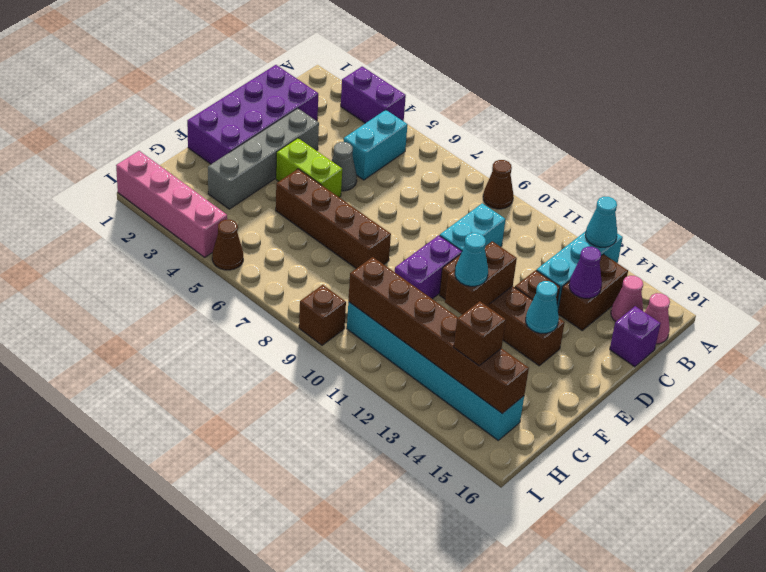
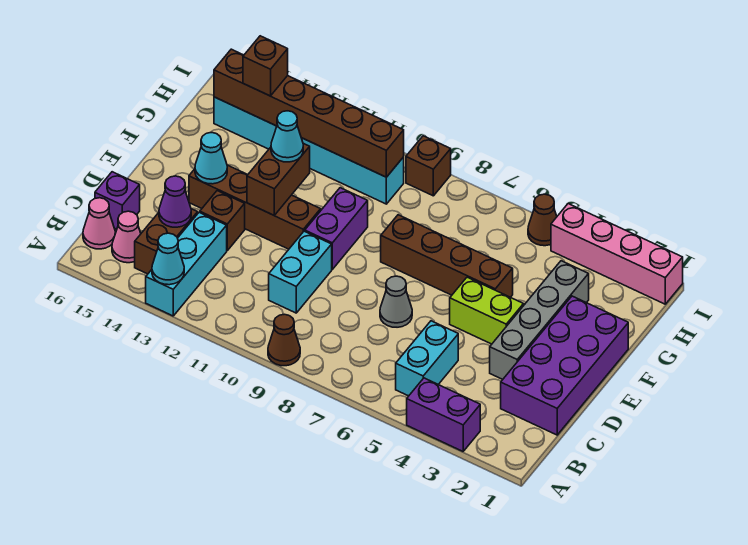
grey cone D5 level 1 -> grey cone D7 level 1

